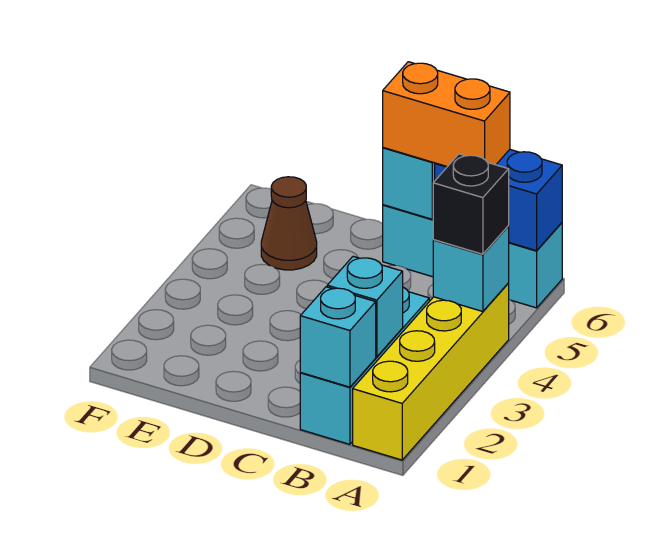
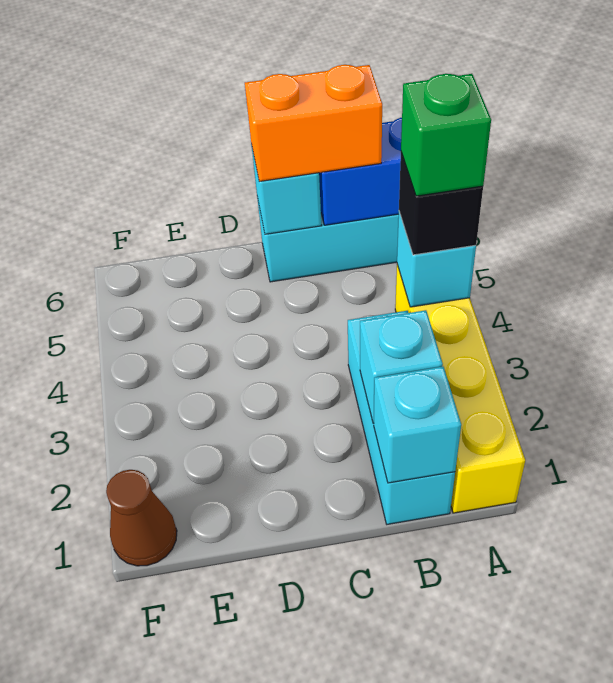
none -> green brick A4 level 4
brown cone E5 level 1 -> brown cone F1 level 1

